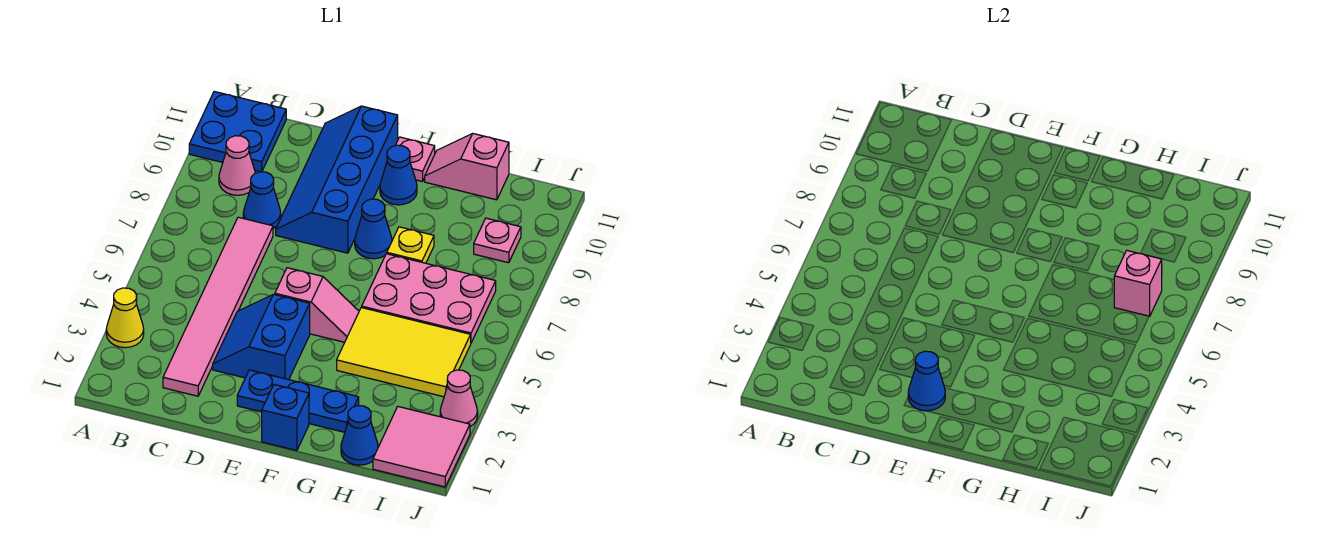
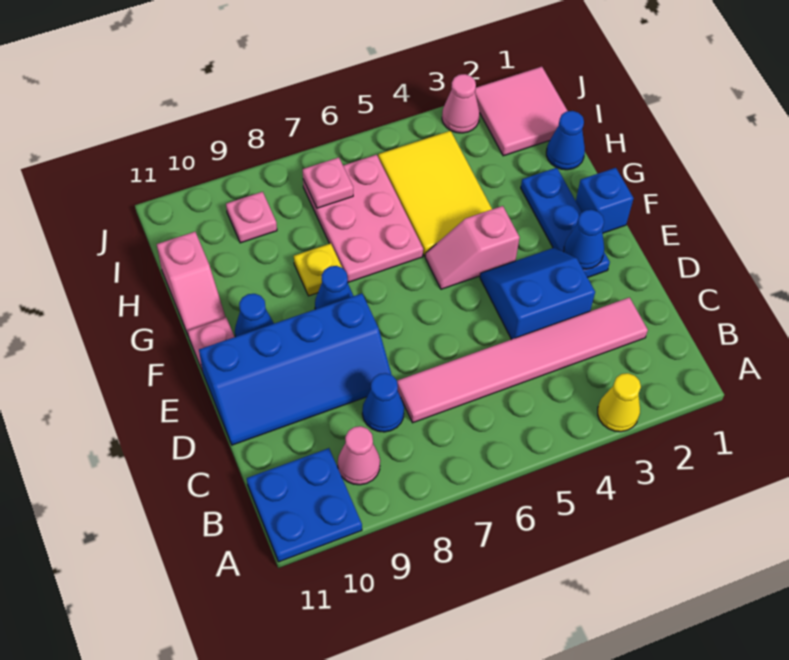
blue slope D3:E4 level 1 top E -> blue slope D3:E4 level 1 top D
pink slope E5:F5 level 1 top E -> pink slope F4:F5 level 1 top 4
pink brick I7 level 2 -> pink plate I7 level 2

